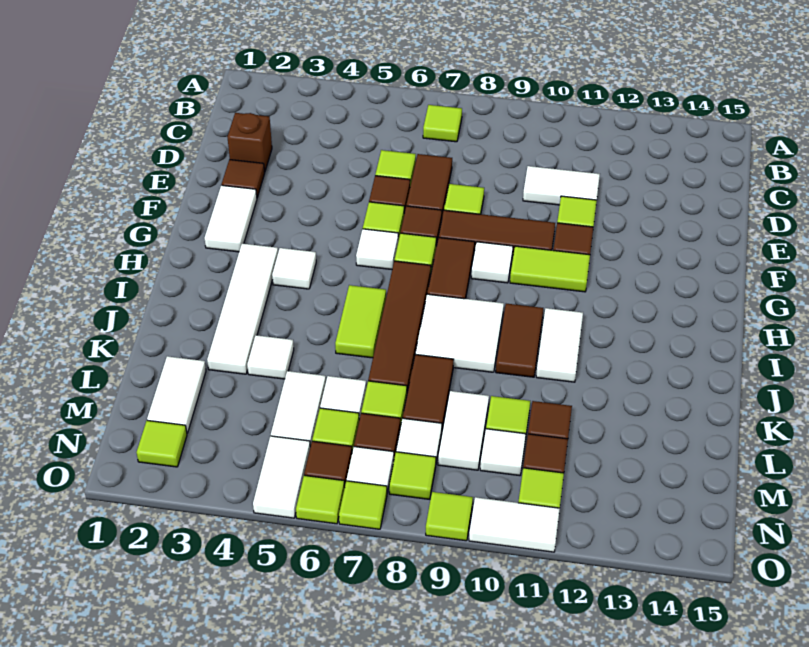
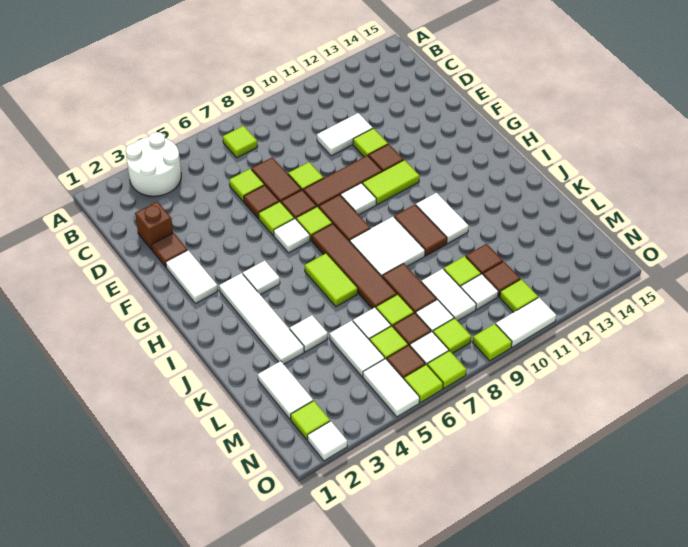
none -> white round brick A3:B4 level 1
none -> white tile O2 level 1

